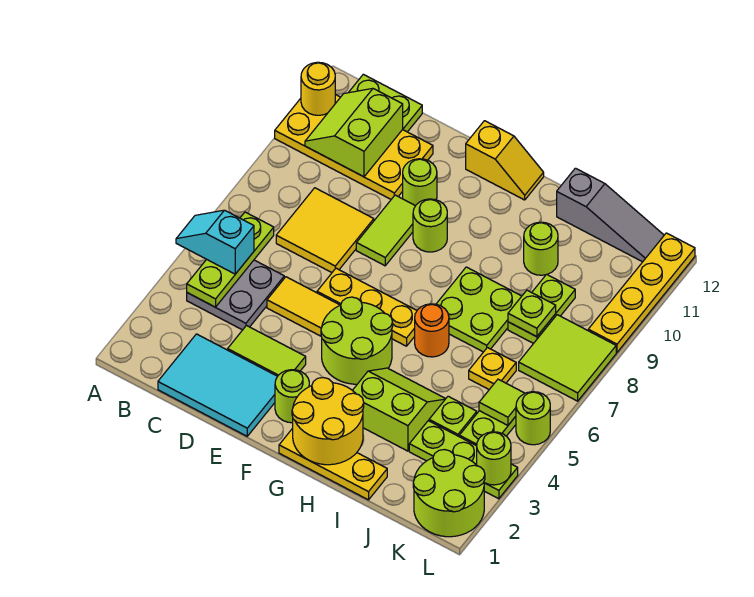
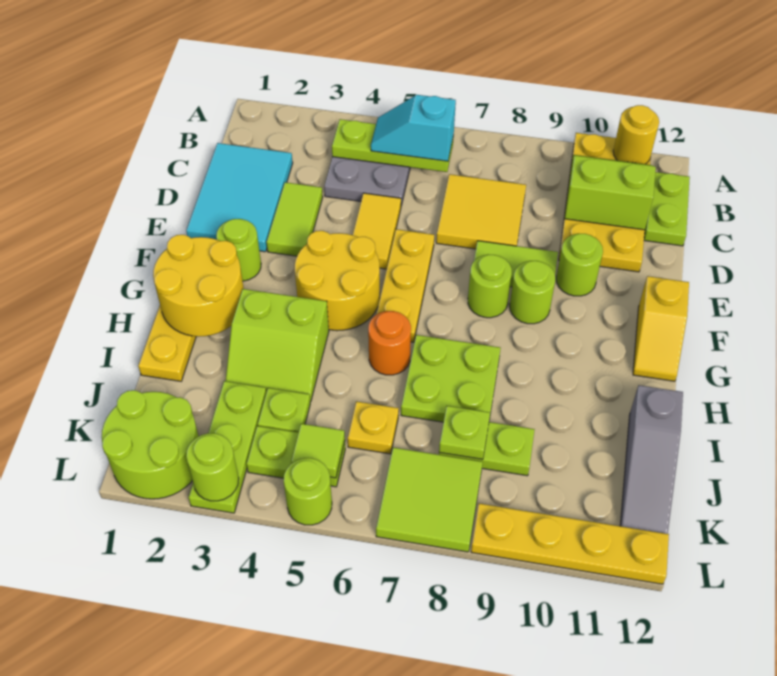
cyan slope A5:B5 level 3 top B -> cyan slope B5:B6 level 3 top 6
lime round brick F4:G5 level 1 -> yellow round brick F4:G5 level 1
lime slope H3:I4 level 1 top 3 -> lime slope H3:I4 level 1 top H
lime round brick I10 level 1 -> lime round brick F8 level 1

